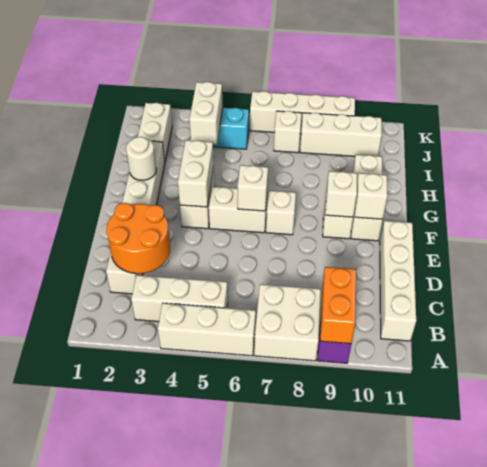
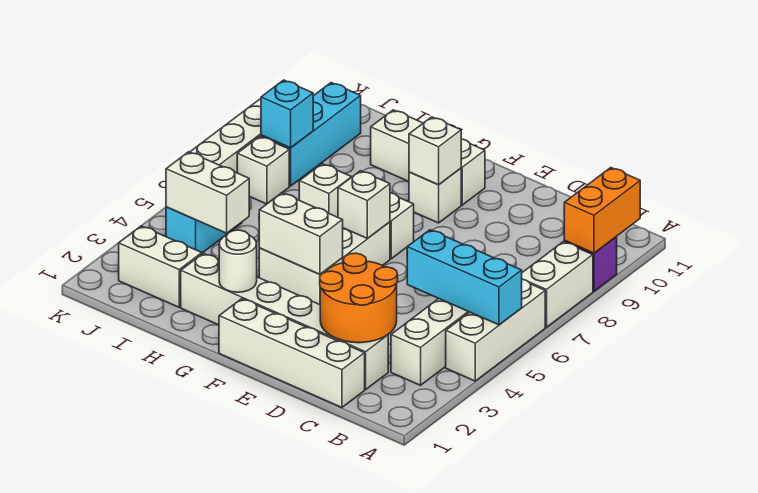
none -> cyan brick A5:C5 level 2
white brick A7:B8 level 1 -> white brick A7:A8 level 1
orange brick A9:B9 level 2 -> orange brick A9:A10 level 2
white brick B11:E11 level 1 -> white brick C1:F1 level 1
white brick F10 level 2 -> white brick H7 level 1
white brick J8:J10 level 1 -> cyan brick J8:J10 level 1
none -> cyan brick J8 level 2

